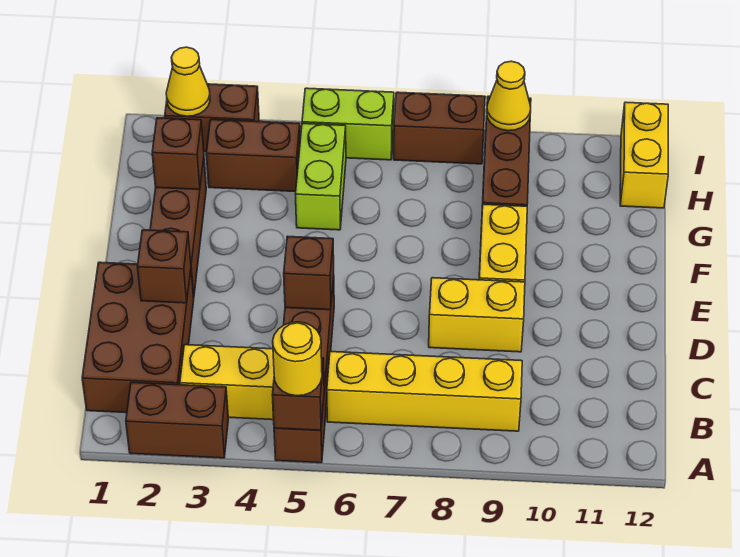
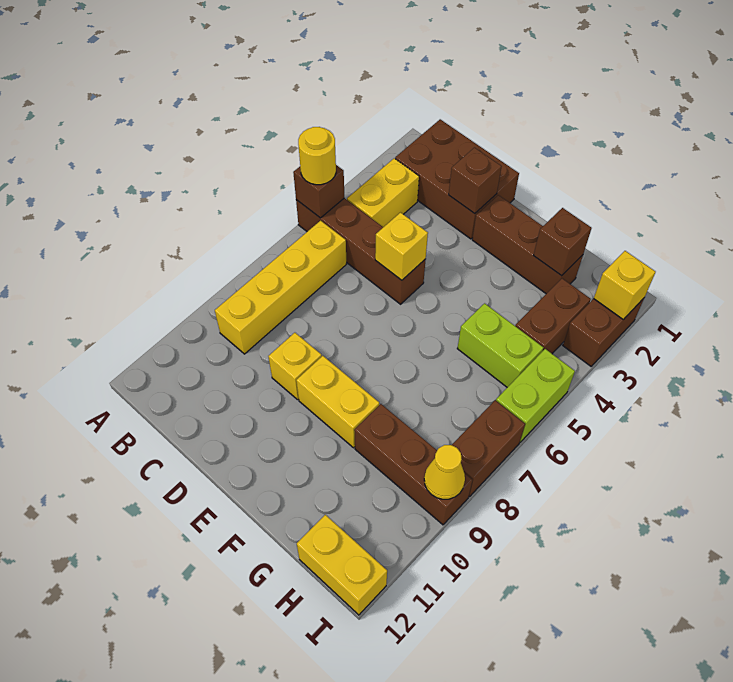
brown brick A2:A3 level 1 -> none
brown brick D5 level 2 -> yellow brick D5 level 2
yellow brick D8:D9 level 1 -> yellow brick D9 level 1
yellow cone I2 level 2 -> yellow brick I2 level 2

